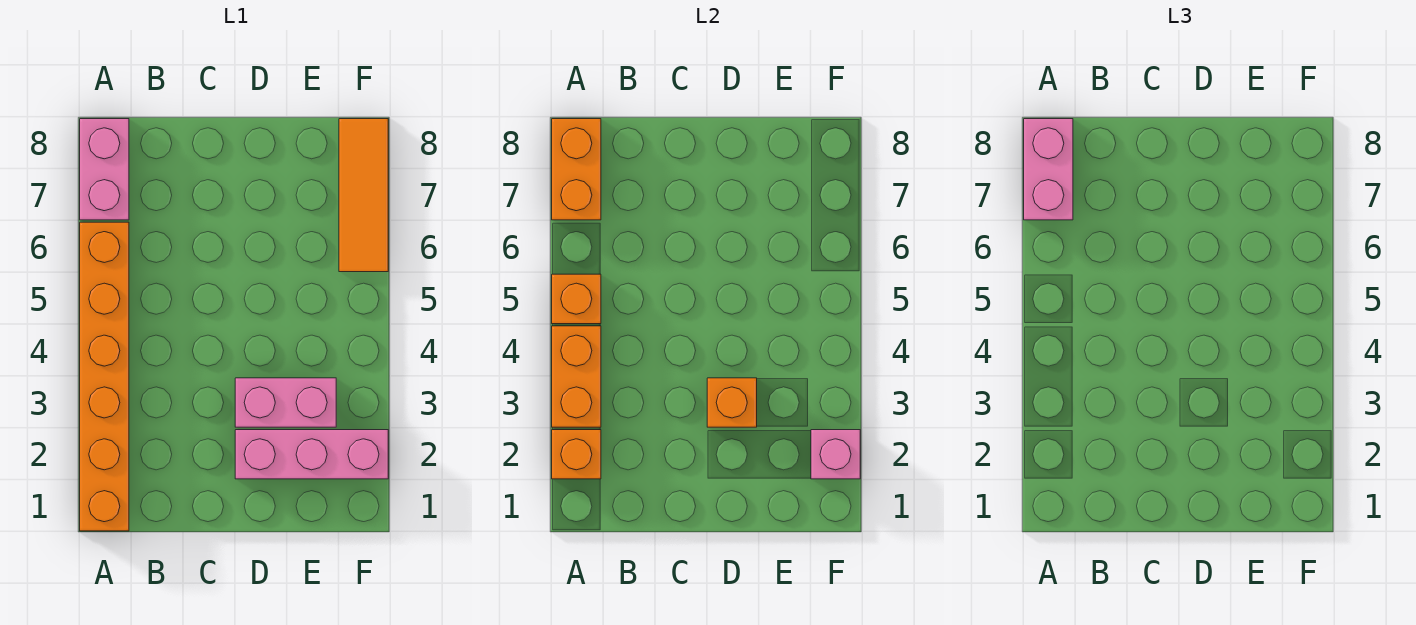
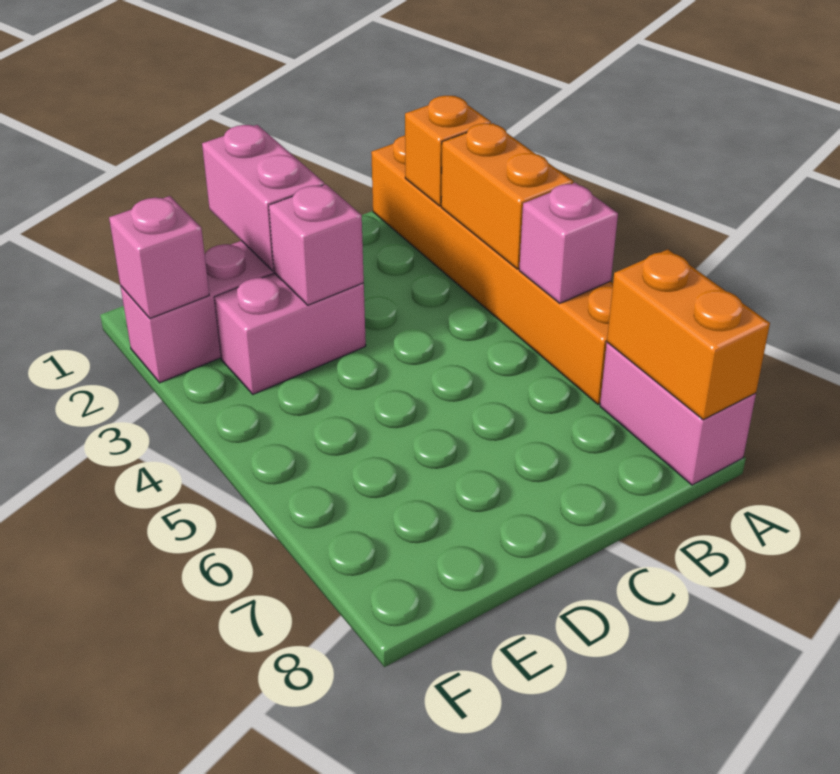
orange brick A5 level 2 -> pink brick A5 level 2
pink brick A7:A8 level 3 -> pink brick D1:D2 level 2
orange brick D3 level 2 -> pink brick D3 level 2
orange tile F6:F8 level 1 -> none

